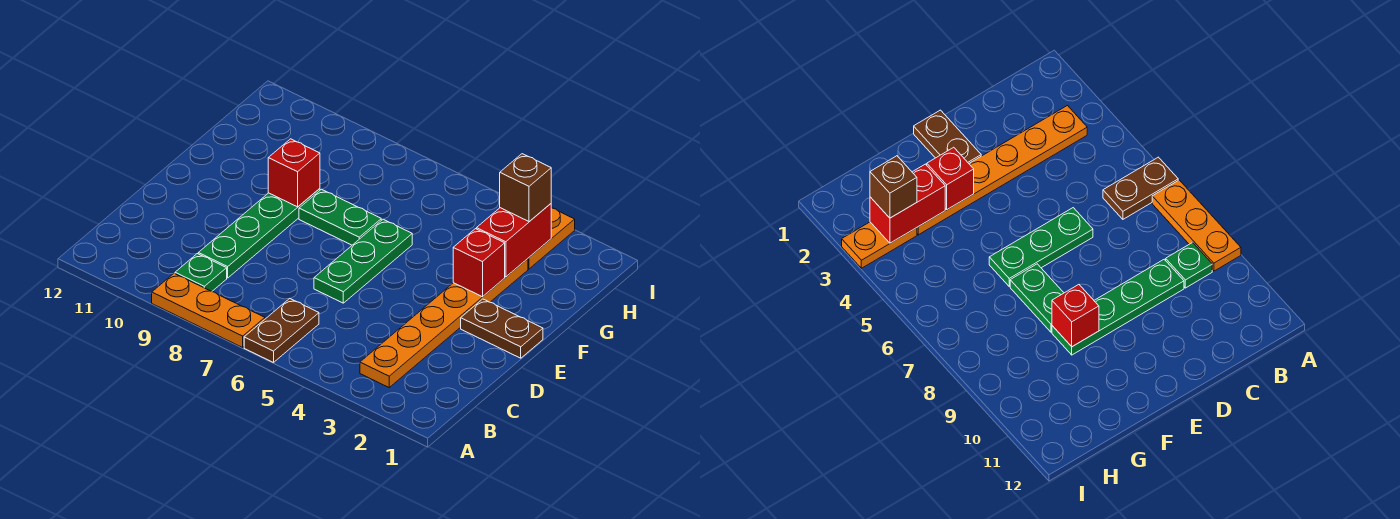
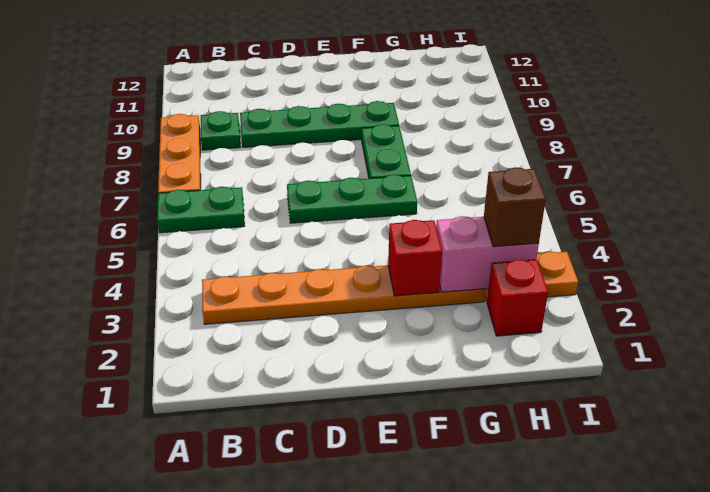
brown plate A6:B6 level 1 -> green plate A6:B6 level 1
brown plate E1:E2 level 1 -> none
red brick F9 level 2 -> red brick H2 level 1
red brick G3:H3 level 2 -> pink brick G3:H3 level 2

